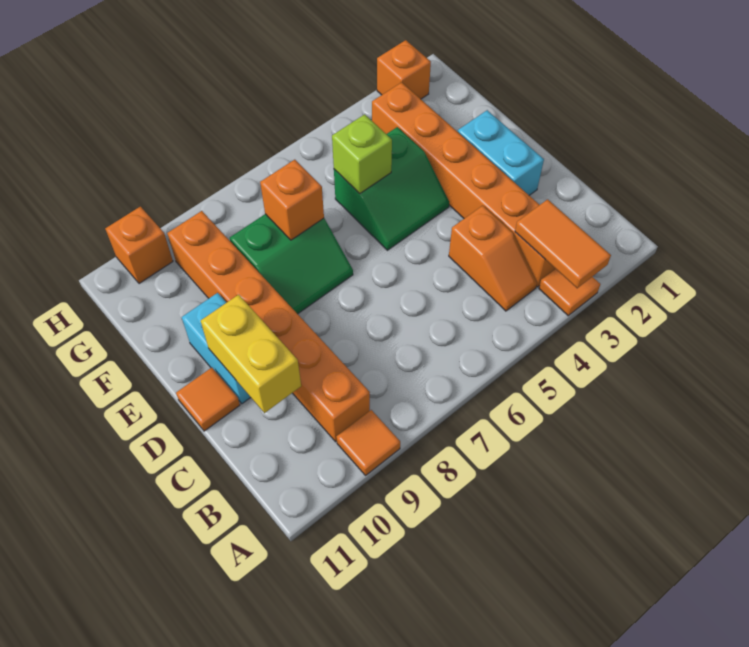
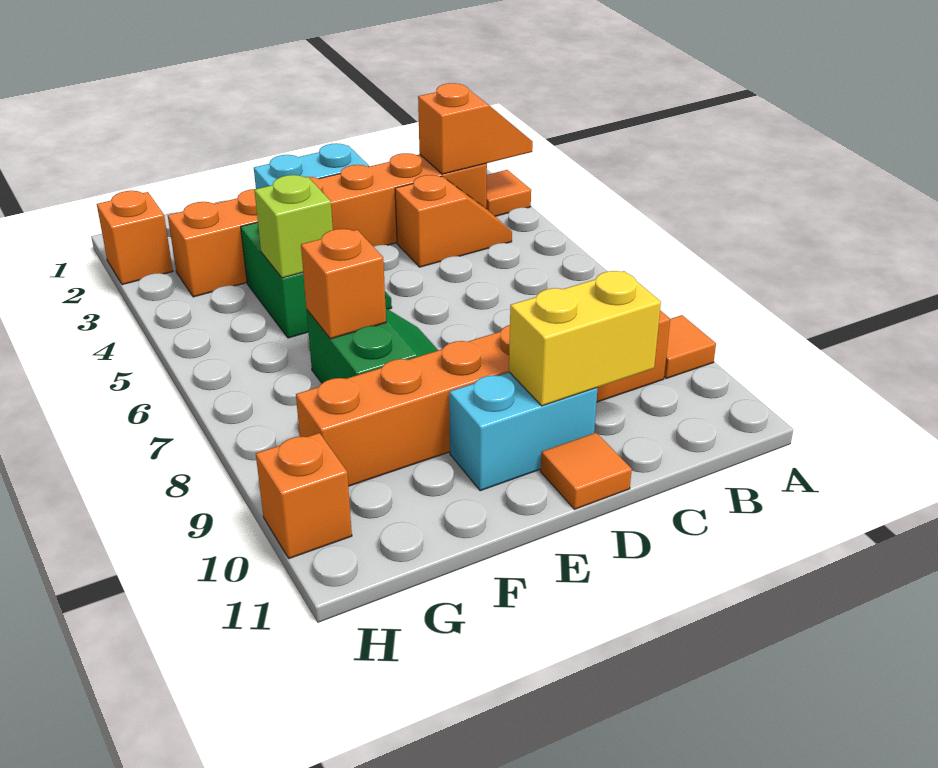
orange tile A3:B3 level 2 -> orange slope A3:B3 level 2 top B

